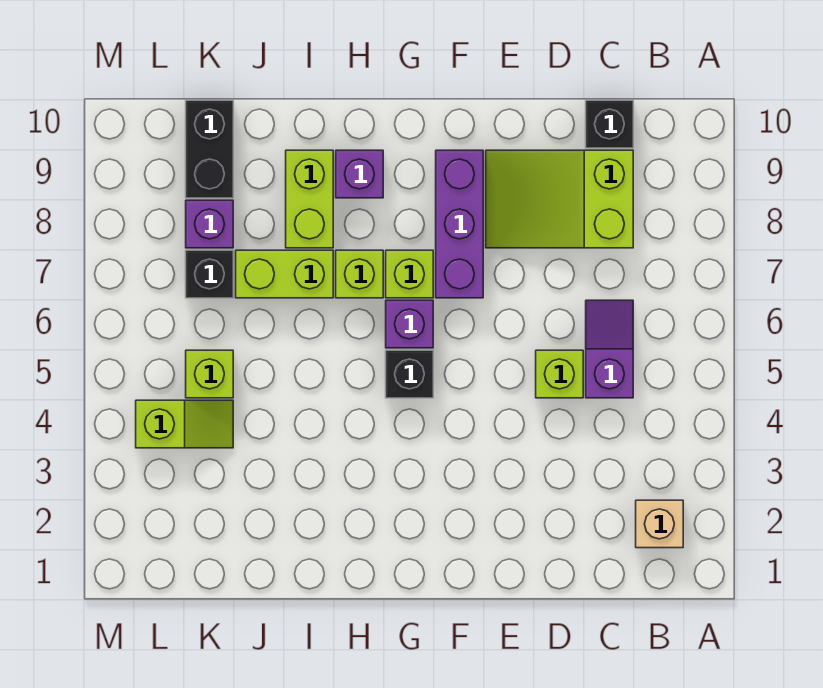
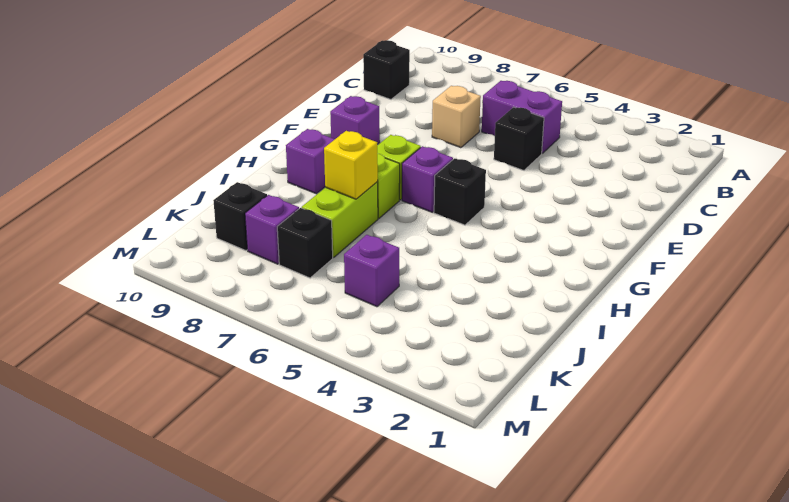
tan brick B2 level 1 -> tan brick D7 level 1
purple slope C5:C6 level 1 top 5 -> purple brick C5:C6 level 1
lime slope C8:E9 level 1 top C -> none
lime brick D5 level 1 -> black brick D5 level 1
purple brick F7:F9 level 1 -> purple brick F9 level 1
none -> yellow brick I7 level 2
lime brick I8:I9 level 1 -> none
lime slope K4:L4 level 1 top L -> none
lime brick K5 level 1 -> purple brick K5 level 1
black brick K9:K10 level 1 -> black brick K9 level 1

